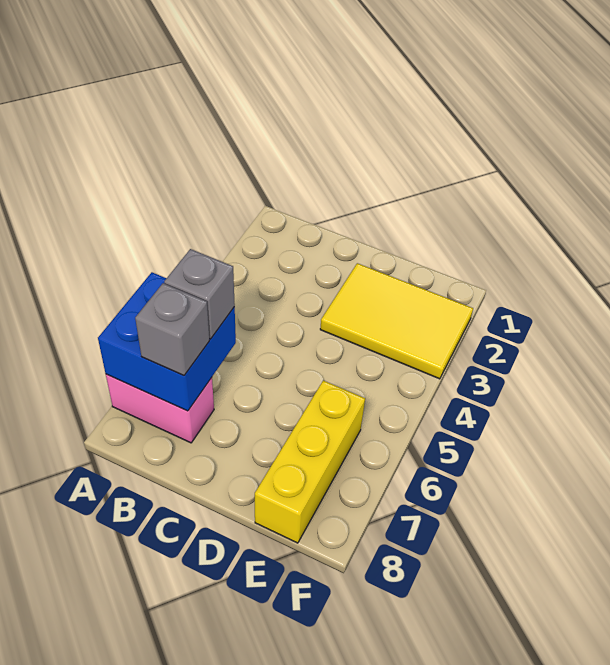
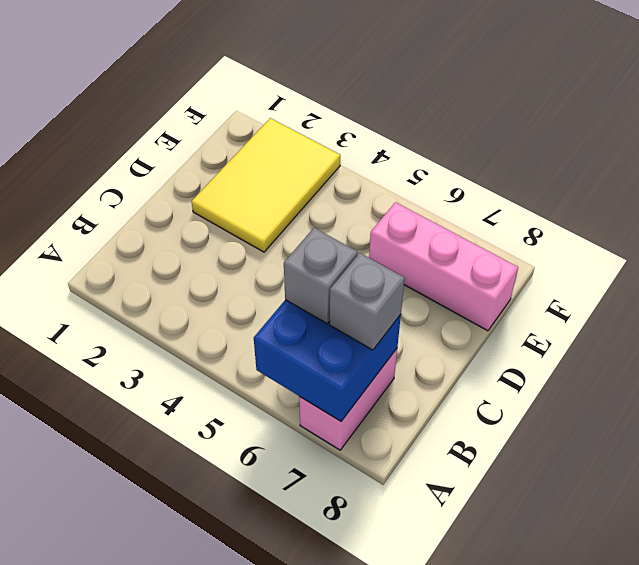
yellow brick E6:E8 level 1 -> pink brick E6:E8 level 1

